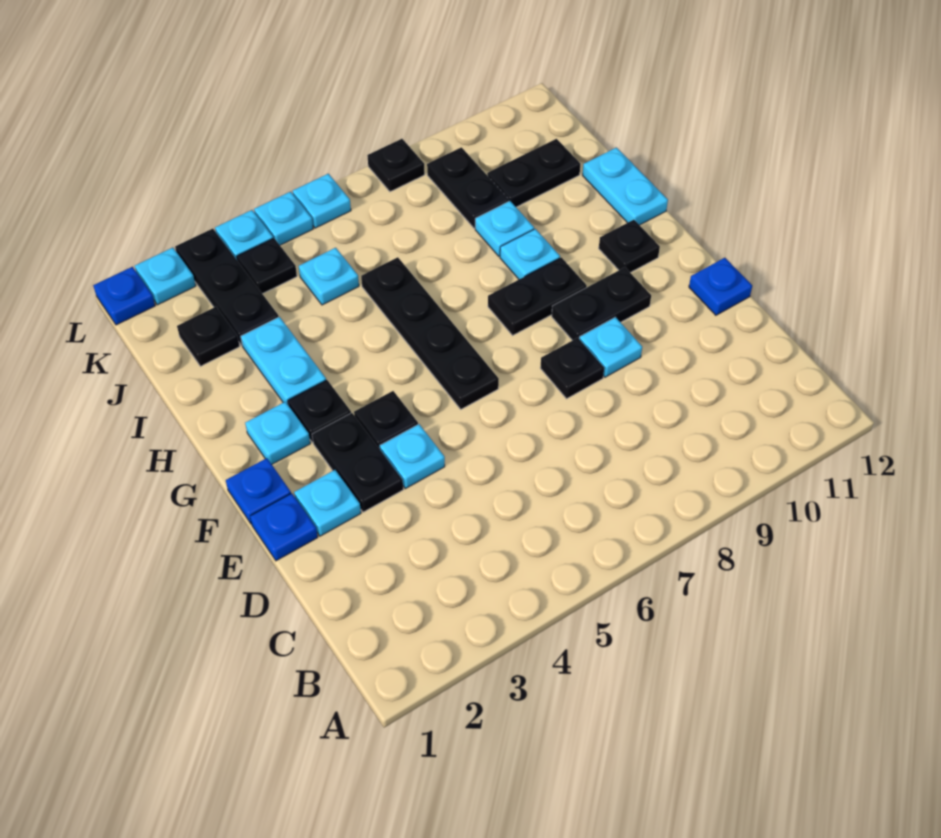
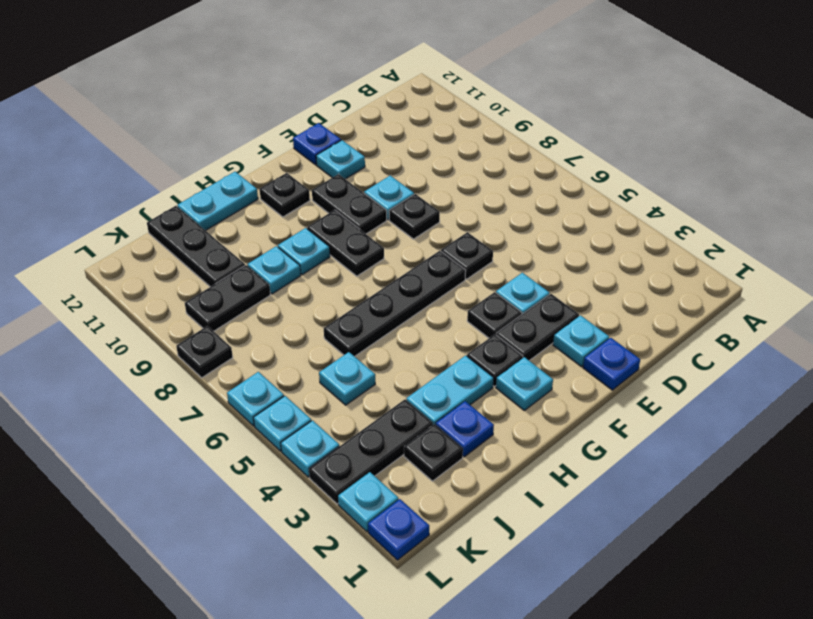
none -> cyan plate E11 level 1
blue plate F1 level 1 -> blue plate I2 level 1
black plate J10:J11 level 1 -> black plate J10:J12 level 1
black plate K4 level 1 -> black plate E6 level 1

